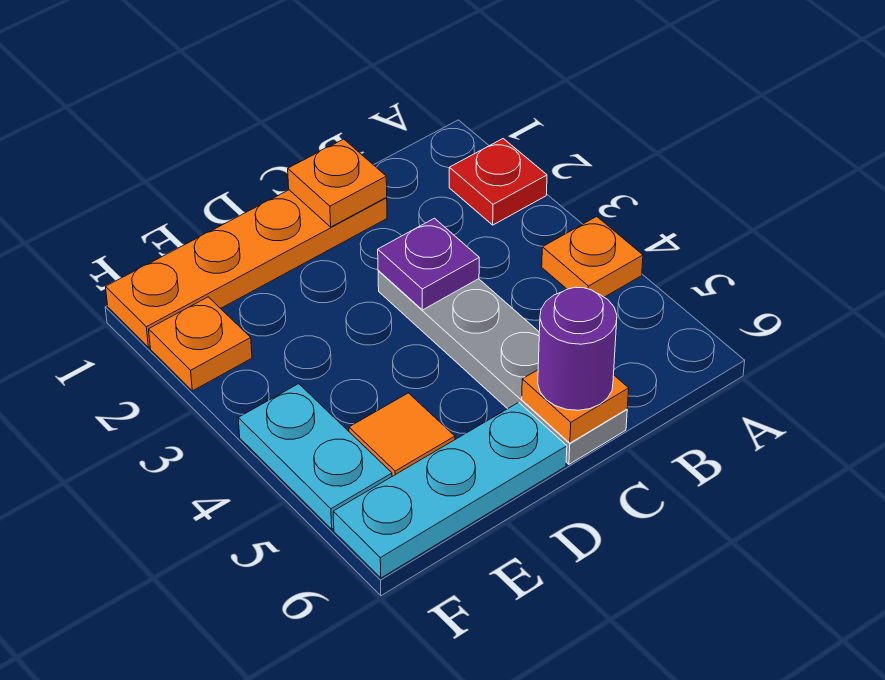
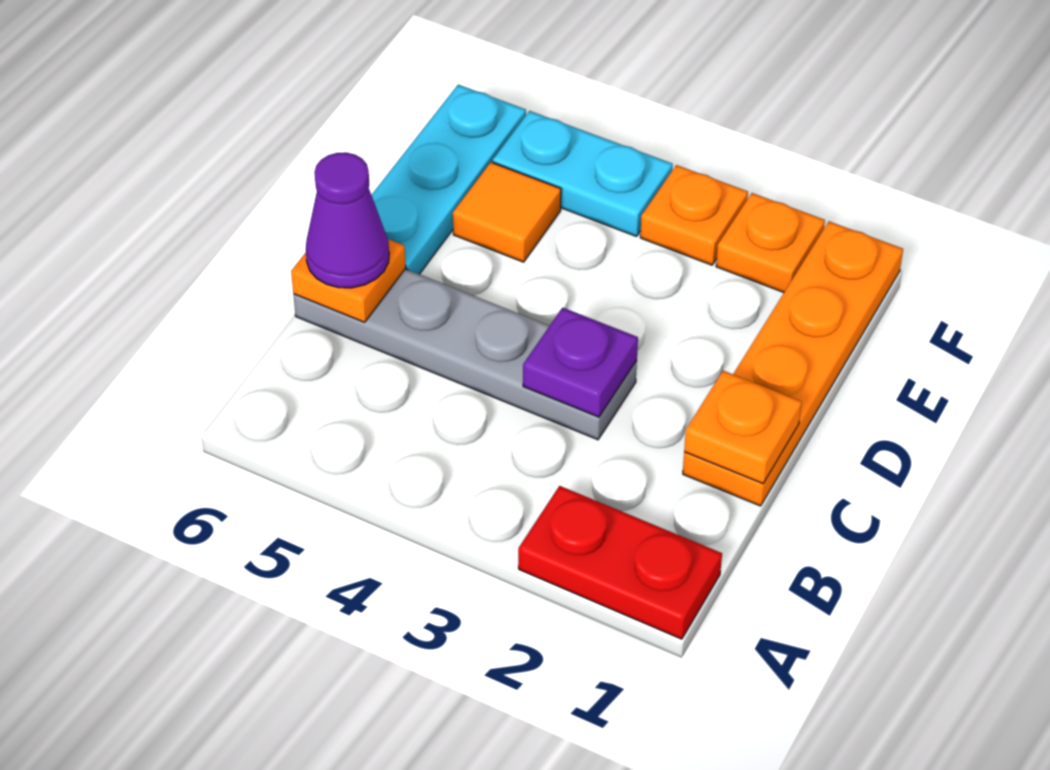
red plate A2 level 1 -> red plate A1:A2 level 1
orange plate A4 level 1 -> orange plate F3 level 1
purple round brick C6 level 3 -> purple cone C6 level 3

